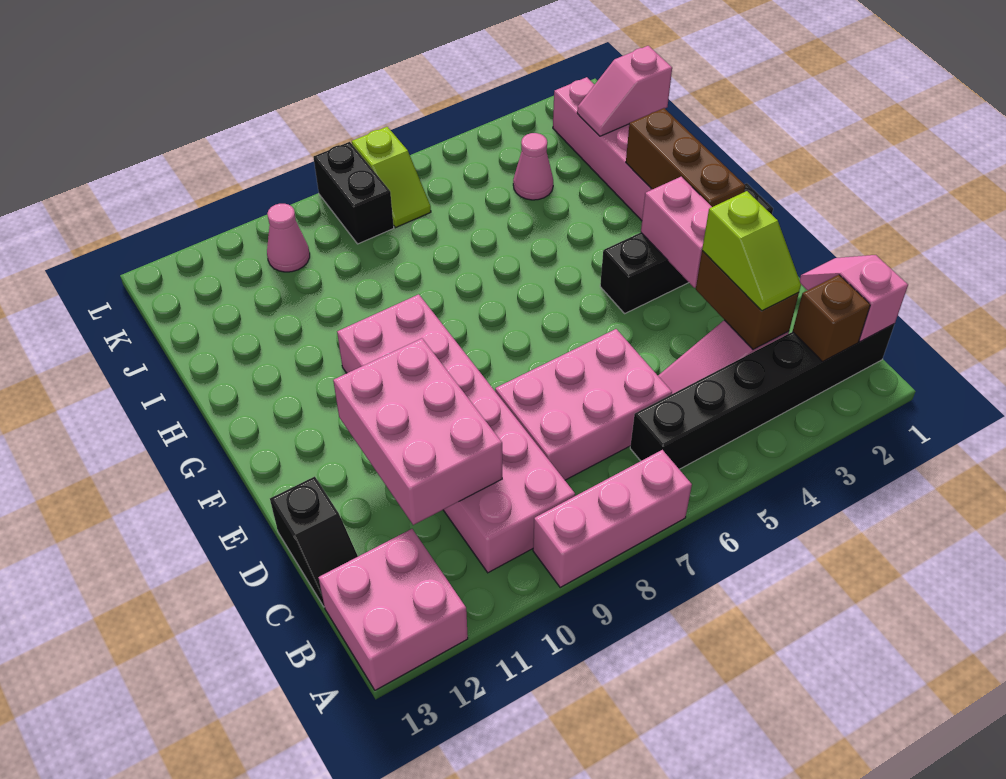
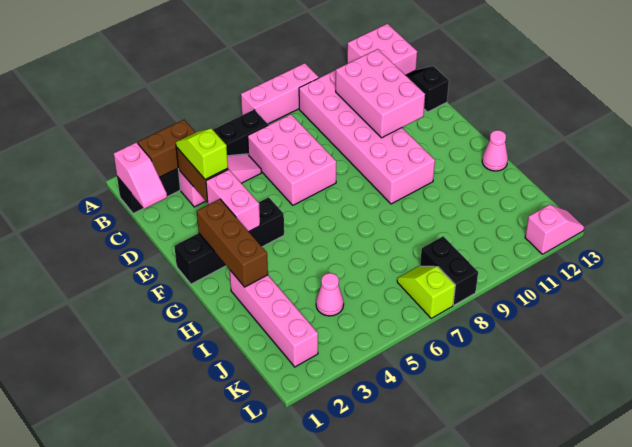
brown brick B2 level 2 -> brown brick B2:B3 level 2
pink brick C6:D8 level 1 -> pink brick C6:E7 level 1
pink slope J1:J2 level 2 top 1 -> pink slope L12:L13 level 1 top 12
pink cone K10 level 1 -> pink cone H13 level 1

